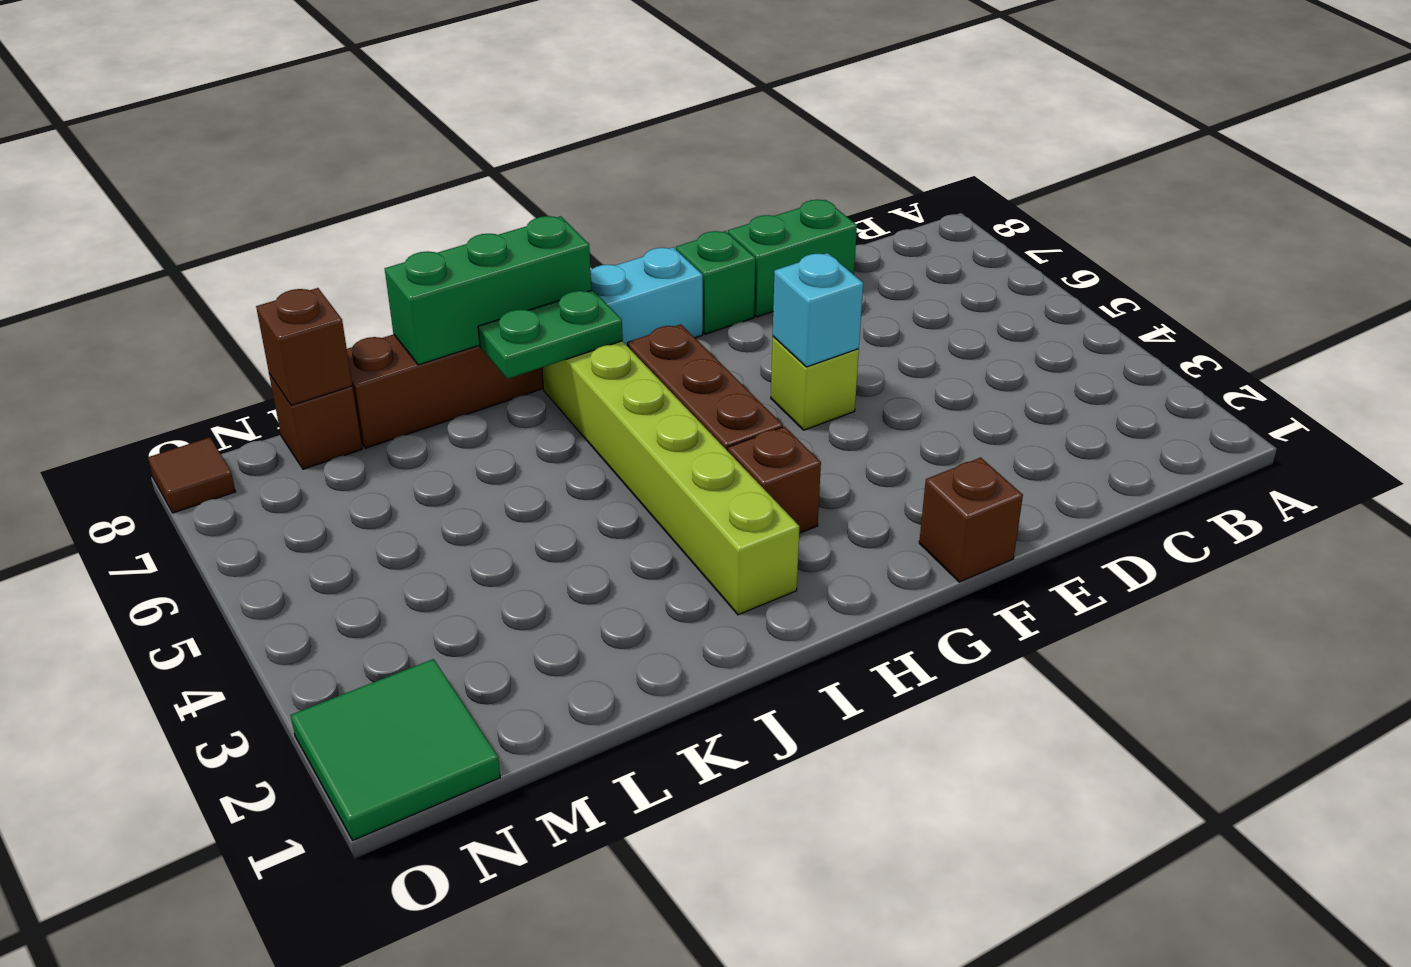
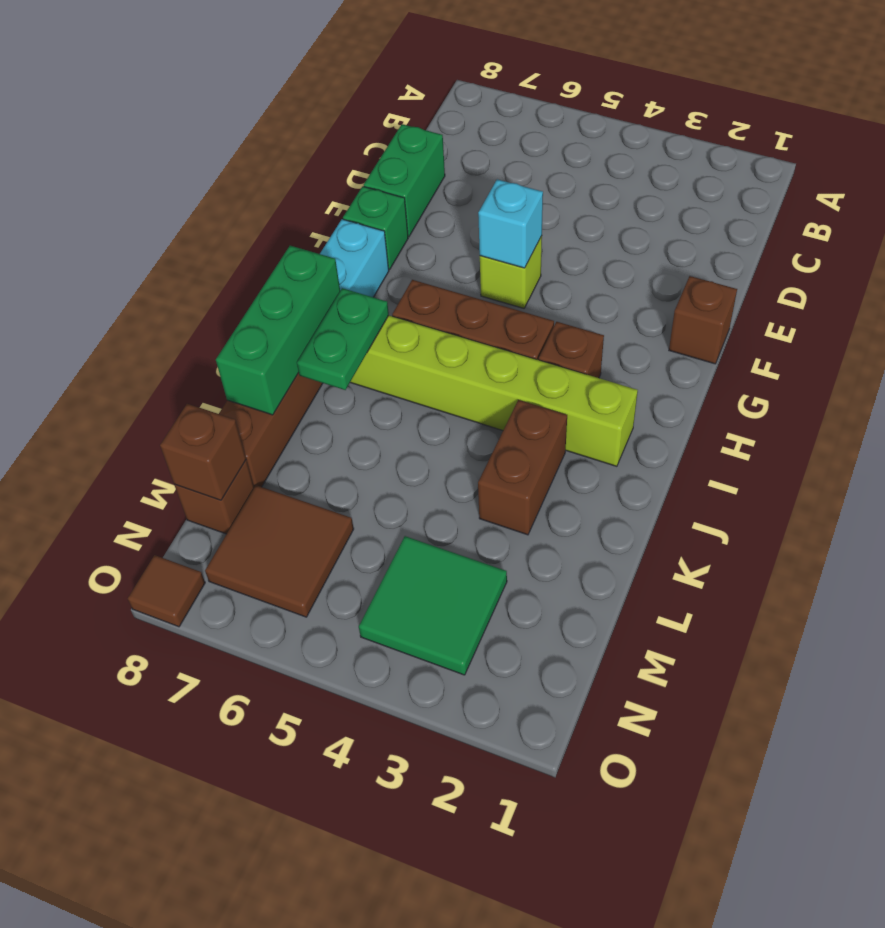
none -> brown brick J3:K3 level 1
none -> brown tile M6:N7 level 1
green tile N1:O2 level 1 -> green tile M3:N4 level 1

